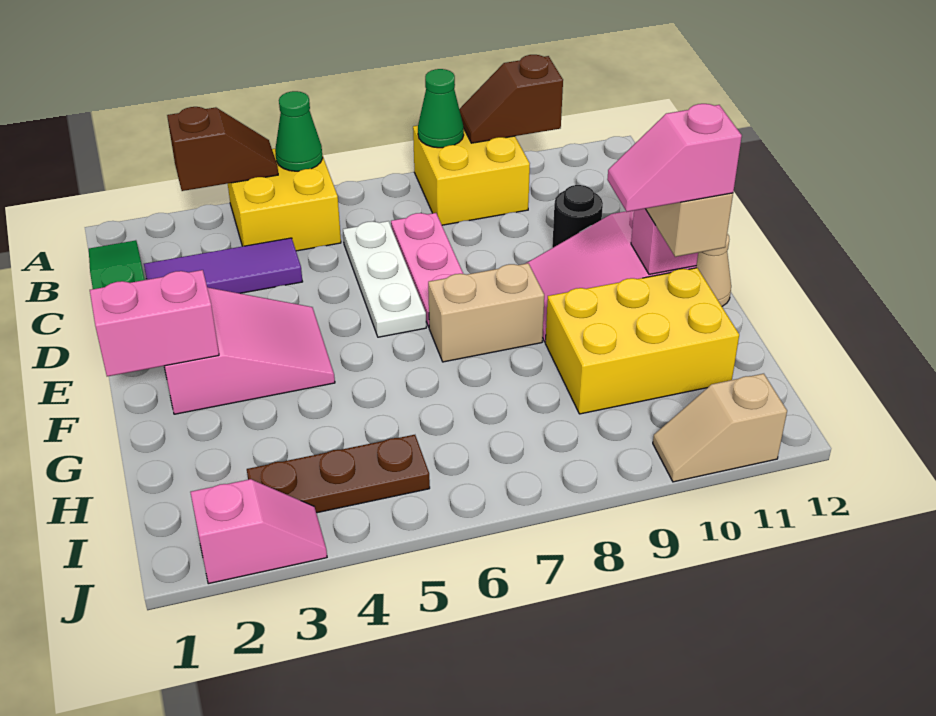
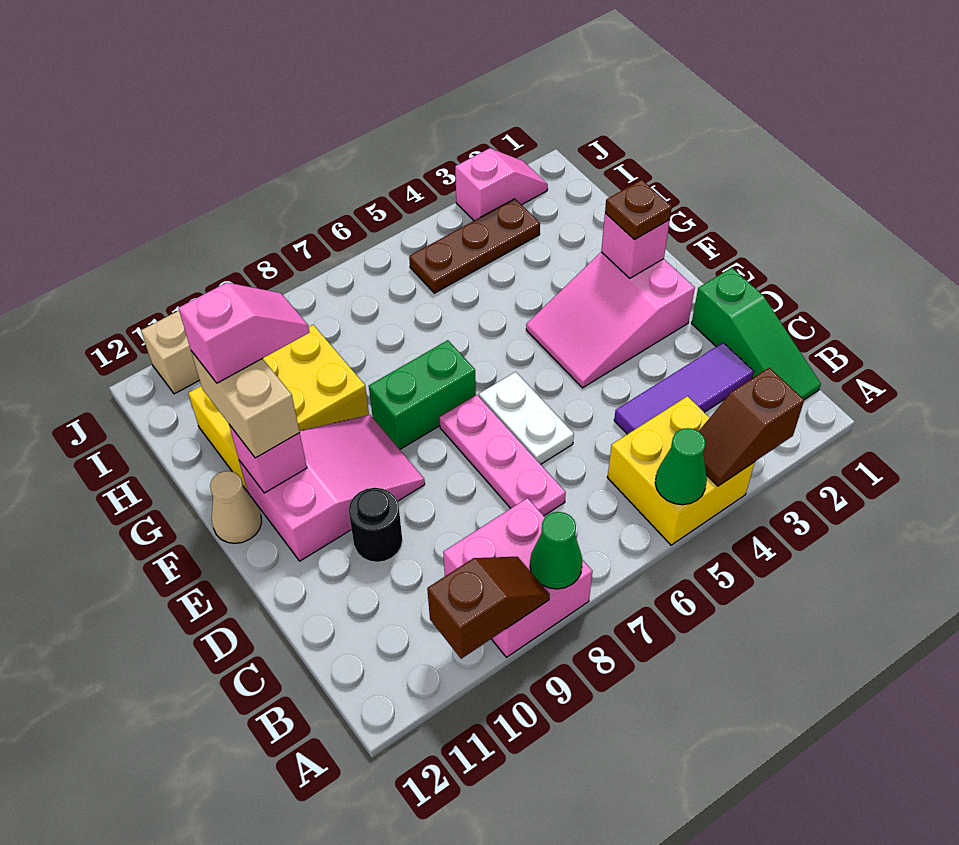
yellow brick A8:B9 level 1 -> pink brick A8:B9 level 1
white plate C6:E6 level 1 -> white plate D6:E6 level 1
pink brick F1:F2 level 2 -> pink brick F2 level 2
none -> brown plate F2 level 3
tan brick F7:F8 level 1 -> green brick F7:F8 level 1
pink slope J2:J3 level 1 top 2 -> pink slope J2:J3 level 1 top 3

